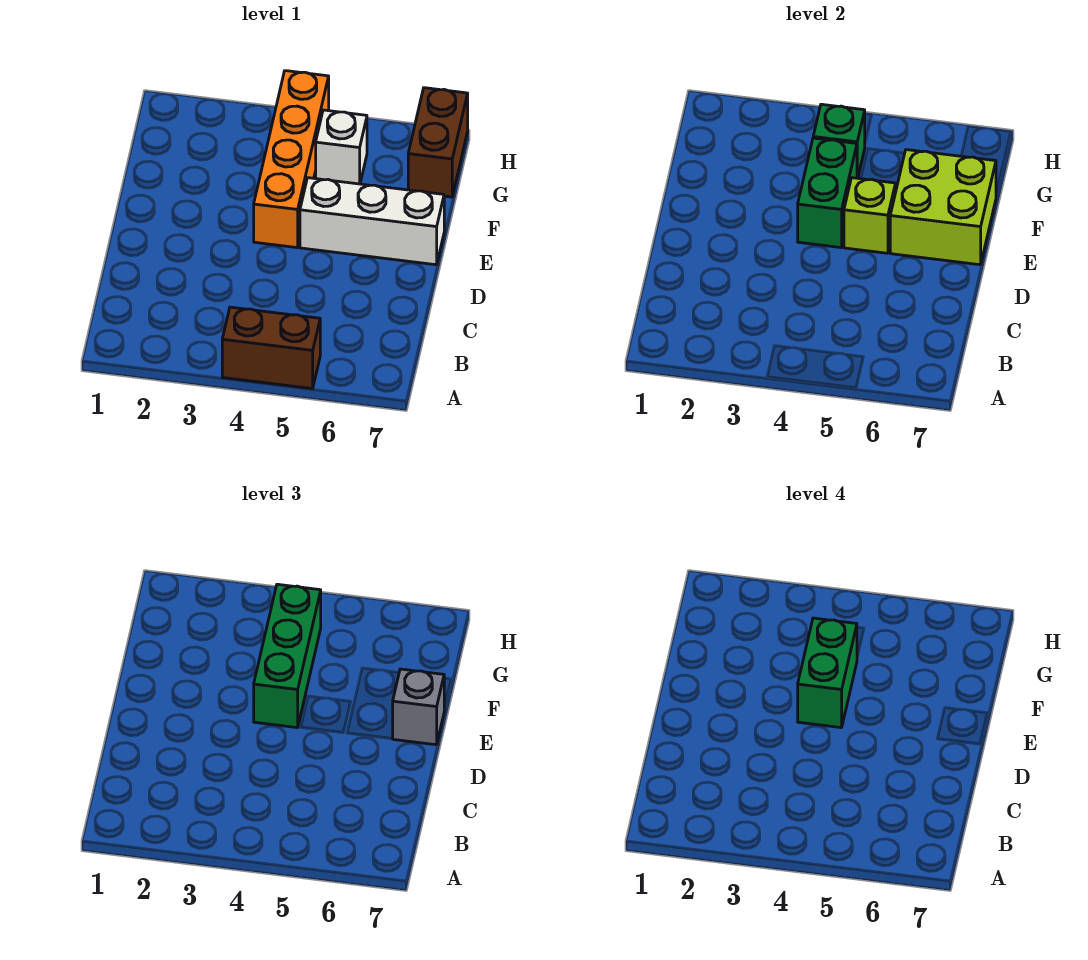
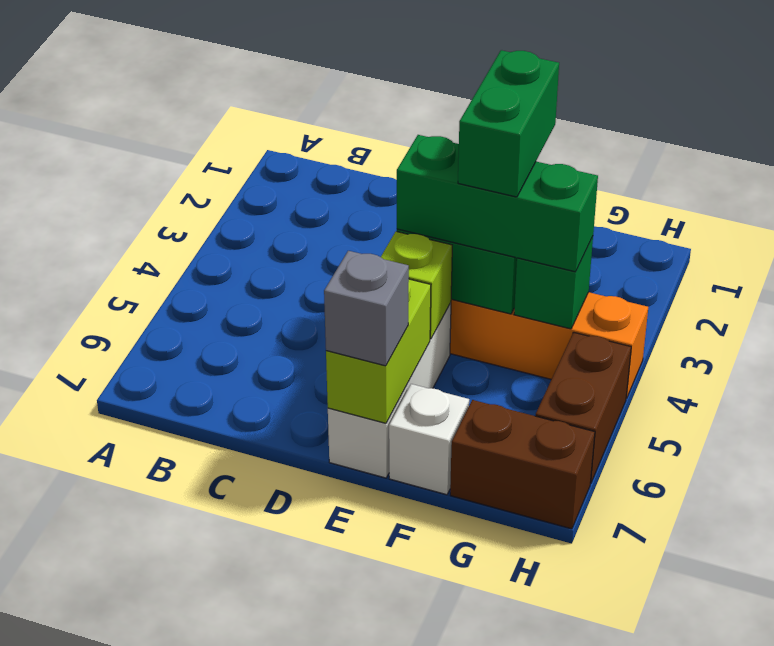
brown brick A4:A5 level 1 -> brown brick H5:H6 level 1
green brick E4:F4 level 4 -> green brick F3:F4 level 4
lime brick E6:F7 level 2 -> lime brick E6:E7 level 2
white brick G5 level 1 -> white brick F7 level 1

